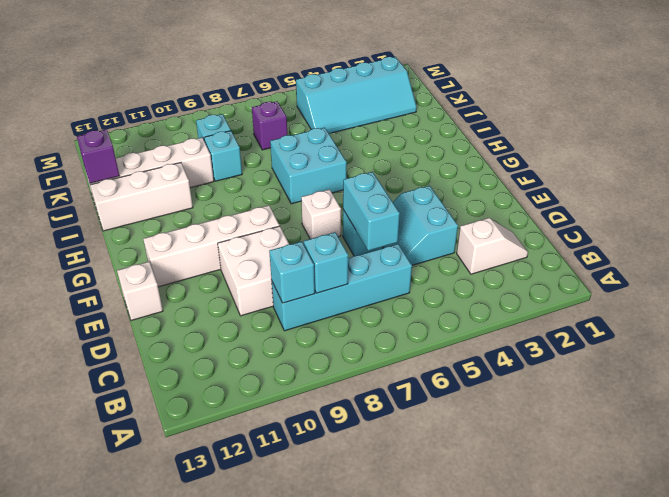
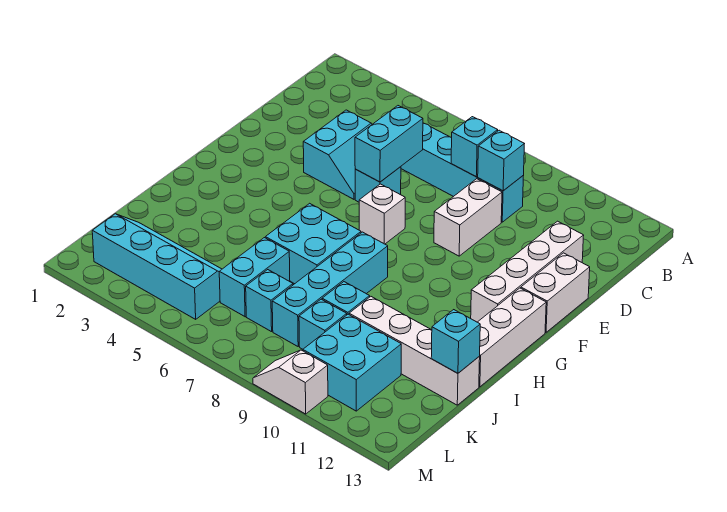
white slope C2:C3 level 1 top 3 -> white slope M9:M10 level 1 top 10
white brick D9:E10 level 1 -> white brick D9:E9 level 1
white brick E13 level 1 -> white brick E13:F13 level 1
white brick F9:F12 level 1 -> white brick D12:G12 level 1
none -> cyan brick H8:K8 level 1
white brick I11:I13 level 1 -> white brick G13:I13 level 1
none -> cyan brick J6:K6 level 1
purple brick J13 level 2 -> cyan brick J13 level 2
purple brick K7 level 1 -> cyan brick K7 level 1
none -> cyan brick K10:L11 level 1

